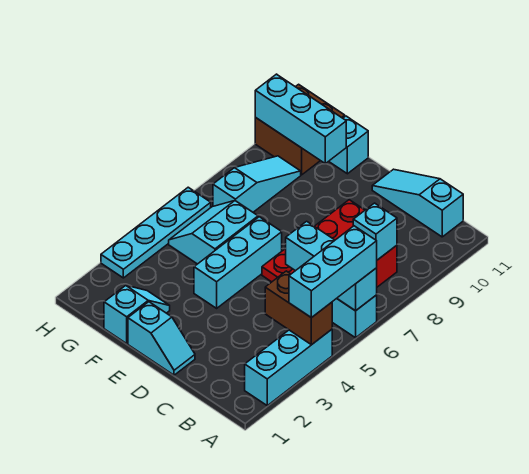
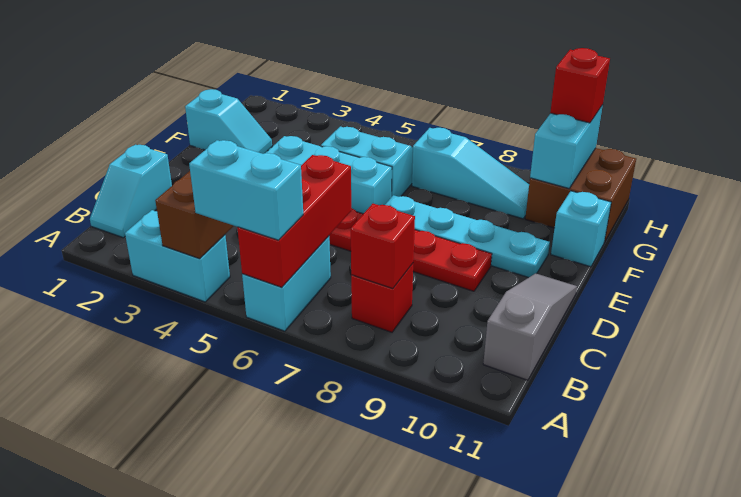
cyan brick A2:A4 level 1 -> cyan brick A3:A4 level 1
cyan brick A4:A6 level 3 -> cyan brick A5:A6 level 3
cyan brick A6:C6 level 2 -> red brick A6:C6 level 2
cyan brick B8 level 2 -> red brick B8 level 2
cyan slope B11:D11 level 1 top B -> grey slope B11:D11 level 1 top B
cyan slope D1:E1 level 1 top E -> cyan slope B1:C1 level 1 top C
cyan brick F10:H10 level 2 -> cyan brick G10:H10 level 2
cyan plate H3:H6 level 1 -> cyan plate E7:E10 level 1
none -> red brick H10 level 3

